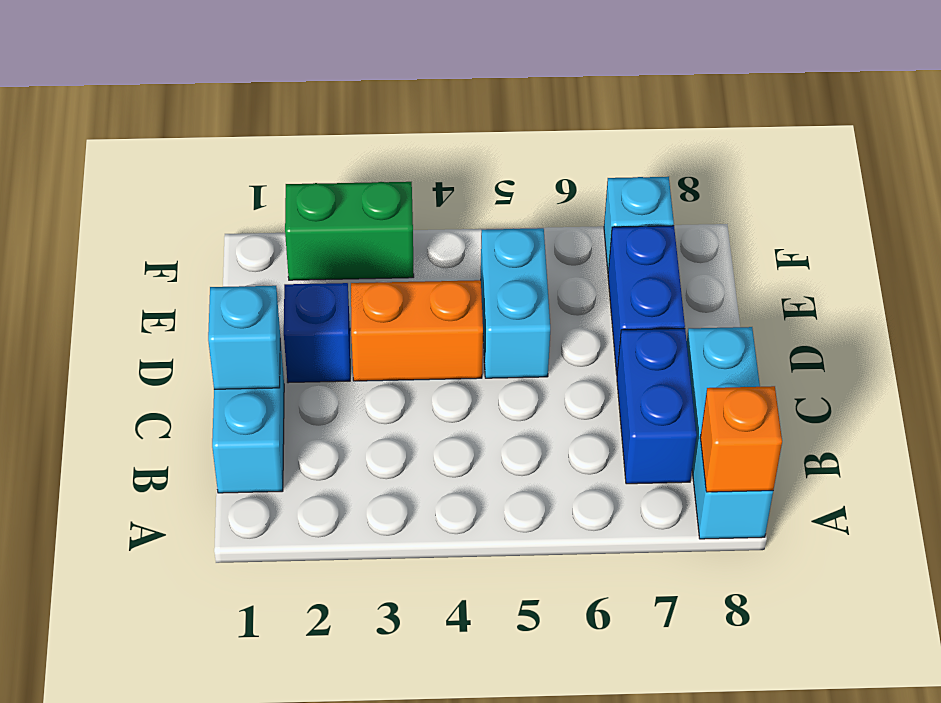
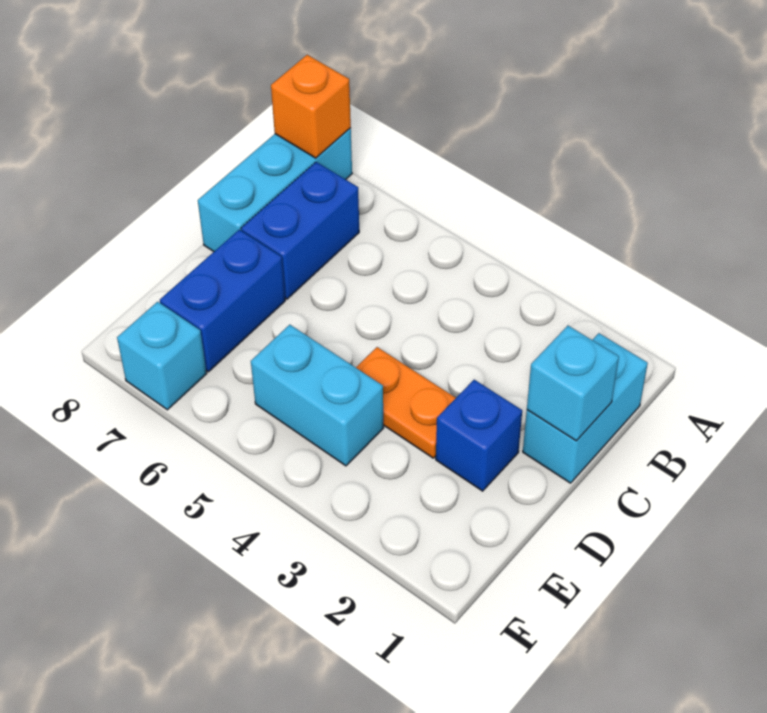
orange brick D3:D4 level 1 -> orange plate D3:D4 level 1
cyan brick D5:E5 level 1 -> cyan brick E4:E5 level 1
green brick F2:F3 level 1 -> none

